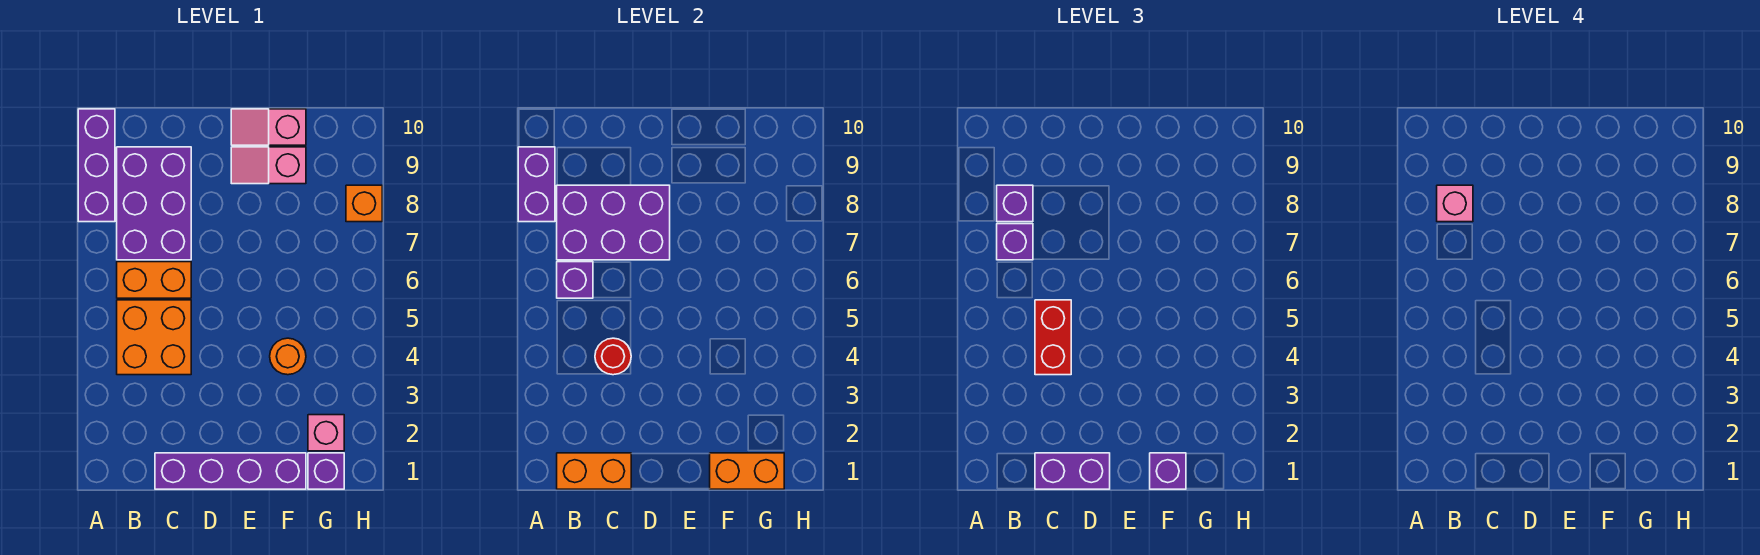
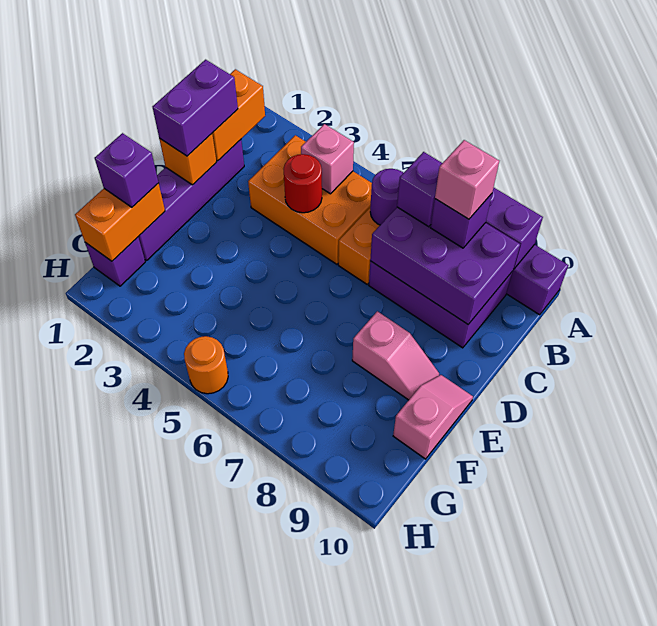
orange brick B4:C5 level 1 -> orange brick B3:C5 level 1
purple brick B6 level 2 -> purple round brick B6 level 2
purple brick B7:D8 level 2 -> purple brick B7:C9 level 2
red brick C4:C5 level 3 -> none
pink slope E9:F9 level 1 top F -> pink slope E8:E9 level 1 top 8
orange round brick F4 level 1 -> orange round brick H5 level 1
pink brick G2 level 1 -> pink brick B4 level 2
orange brick H8 level 1 -> orange brick D1 level 2

